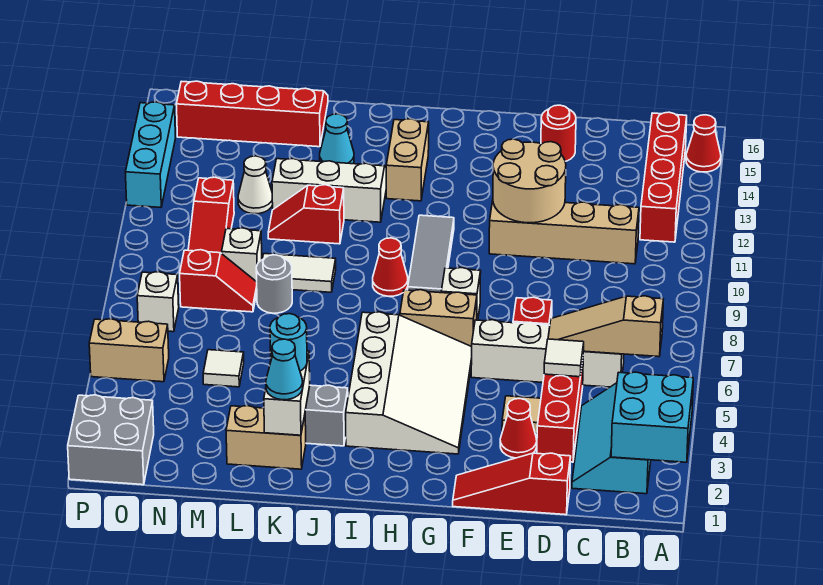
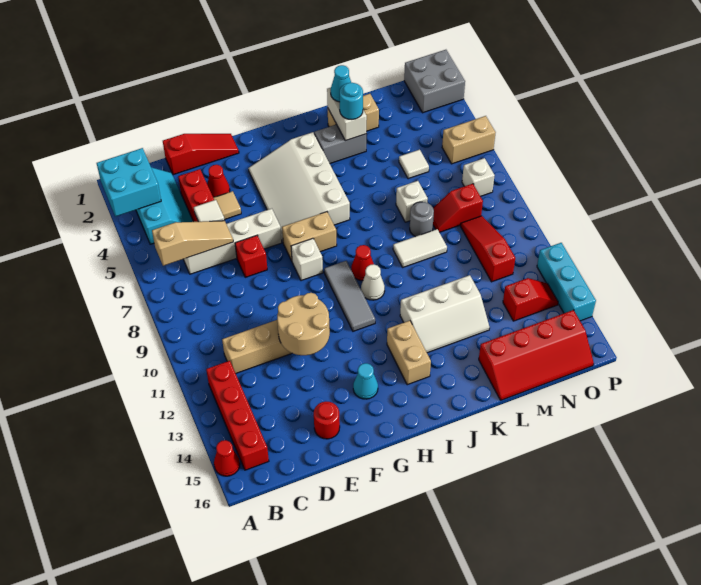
red slope K11:L11 level 1 top K -> red slope N13:O13 level 1 top N
cyan cone K14 level 1 -> cyan cone G14 level 1
white brick M9 level 1 -> white brick L7 level 1
white cone M12 level 1 -> white cone I10 level 1

